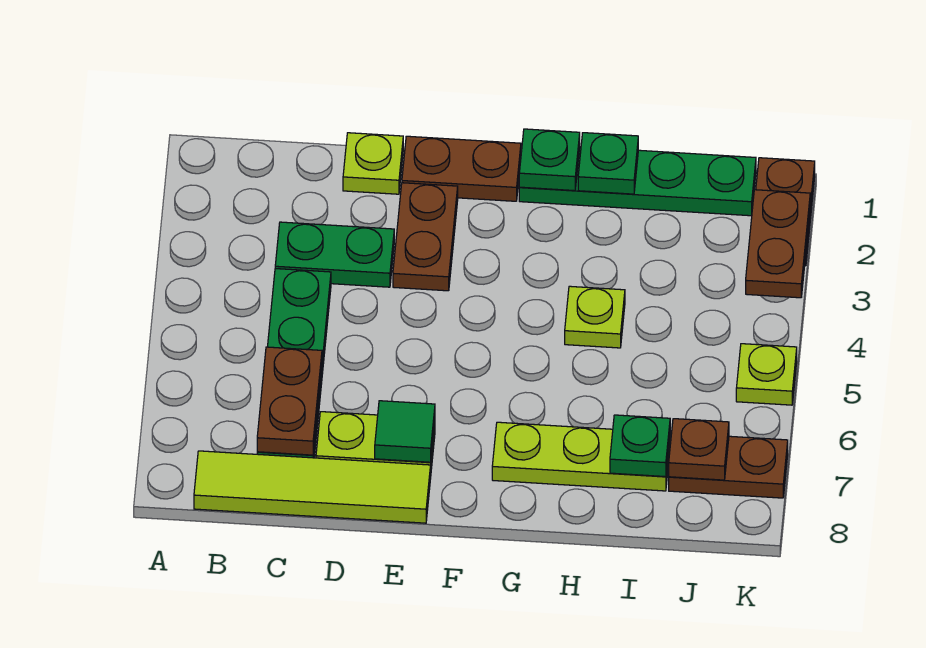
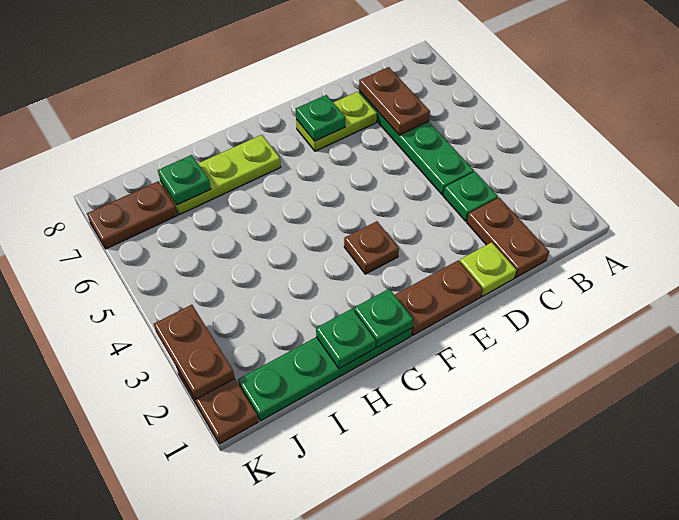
lime tile B8:E8 level 1 -> none
green plate C3:D3 level 1 -> green plate C3 level 1
brown plate E2:E3 level 1 -> brown plate C1:C2 level 1
green tile E7 level 2 -> green plate E7 level 2
lime plate H4 level 1 -> none
brown plate J7 level 2 -> brown plate F3 level 1
lime plate K5 level 1 -> none

